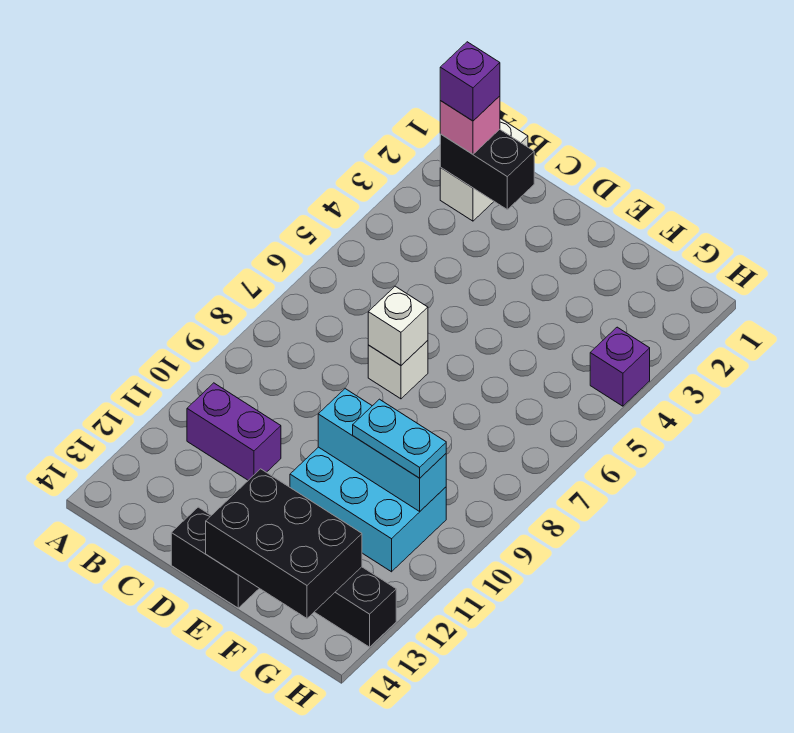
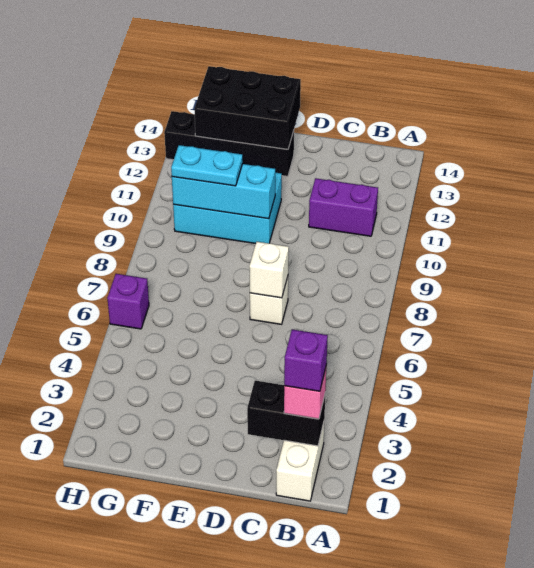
black brick D14:E14 level 1 -> none
purple brick H4 level 1 -> purple brick H6 level 1

